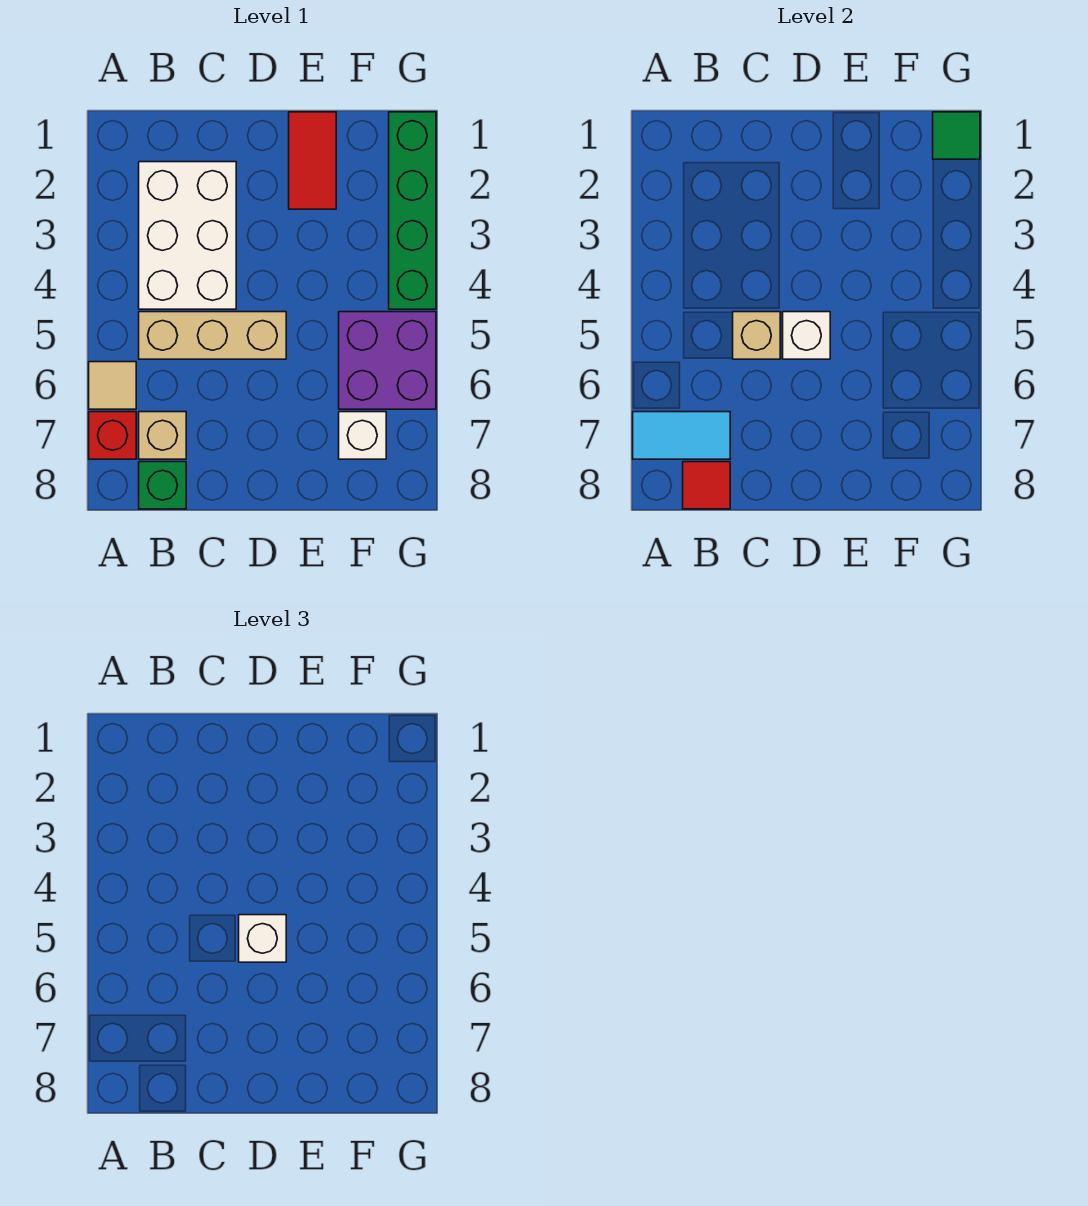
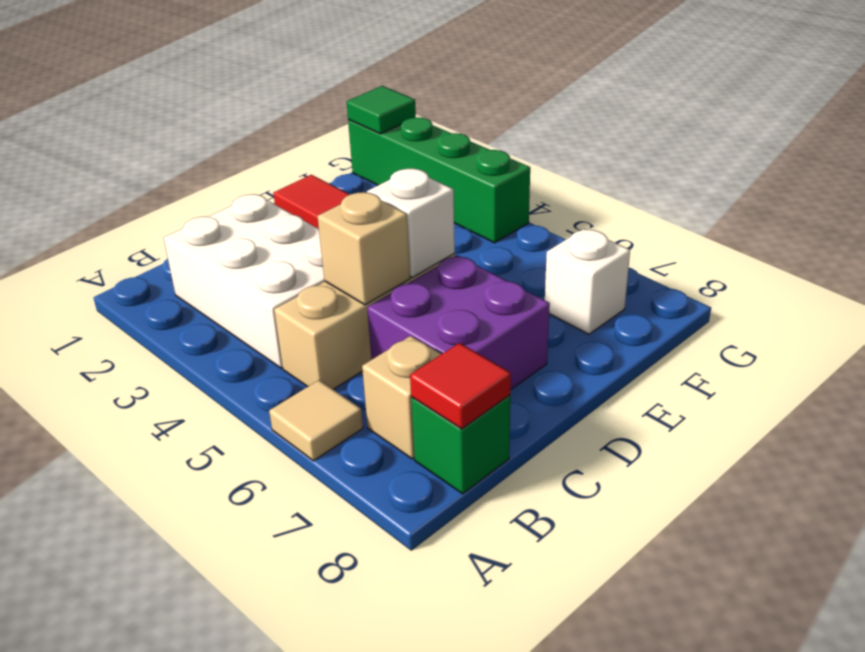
red brick A7 level 1 -> none
cyan tile A7:B7 level 2 -> none
white brick D5 level 3 -> none
purple brick F5:G6 level 1 -> purple brick C6:D7 level 1

